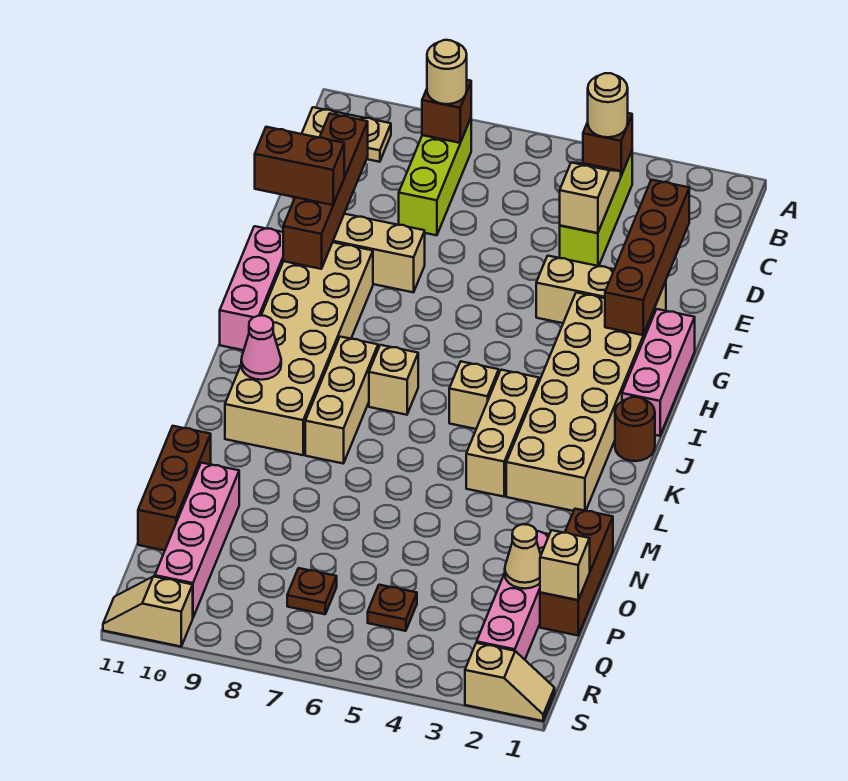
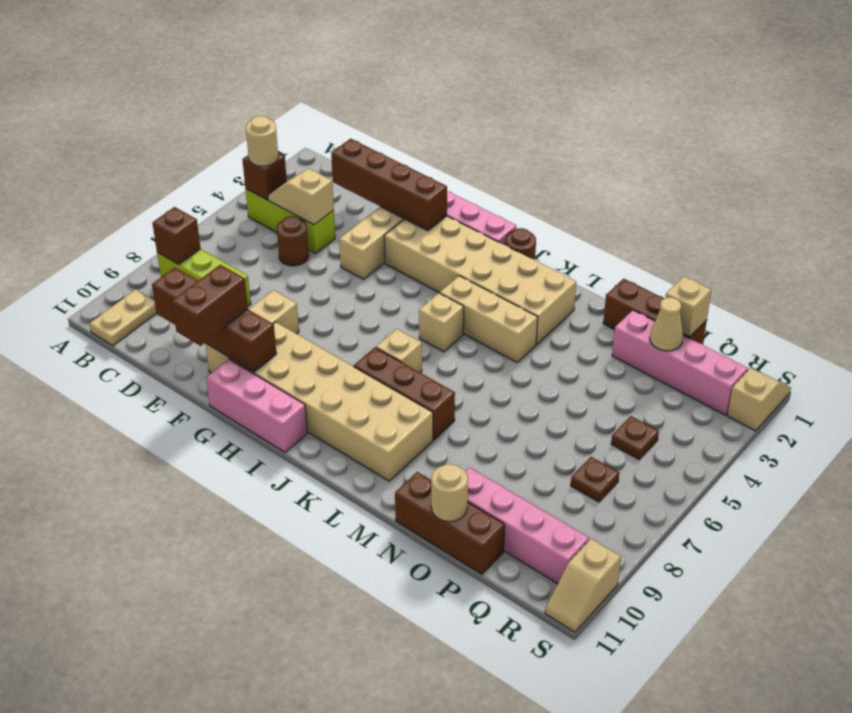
tan round brick B8 level 3 -> tan round brick O11 level 2
none -> brown round brick D5 level 1
tan brick J8:L8 level 1 -> brown brick J8:L8 level 1
pink cone K10 level 2 -> none

